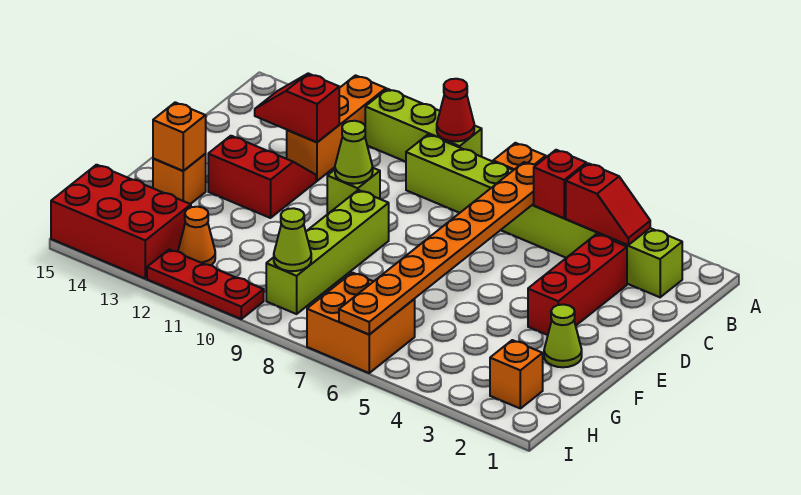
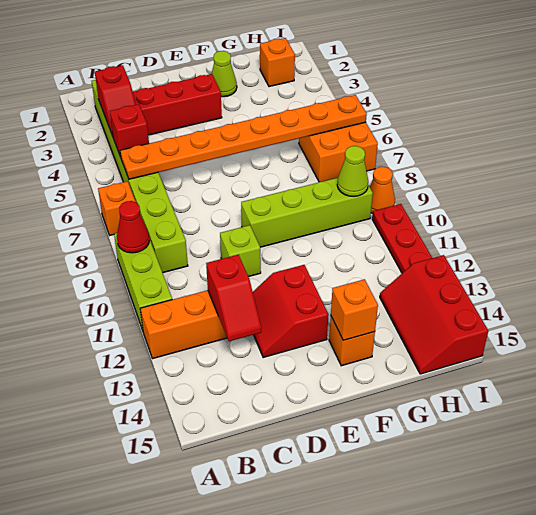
red slope B3:B4 level 2 top 4 -> red slope B3:B4 level 2 top 3
lime cone D10 level 2 -> none
orange cone H12 level 1 -> orange cone I9 level 1
red brick H13:I15 level 1 -> red slope H13:I15 level 1 top I

